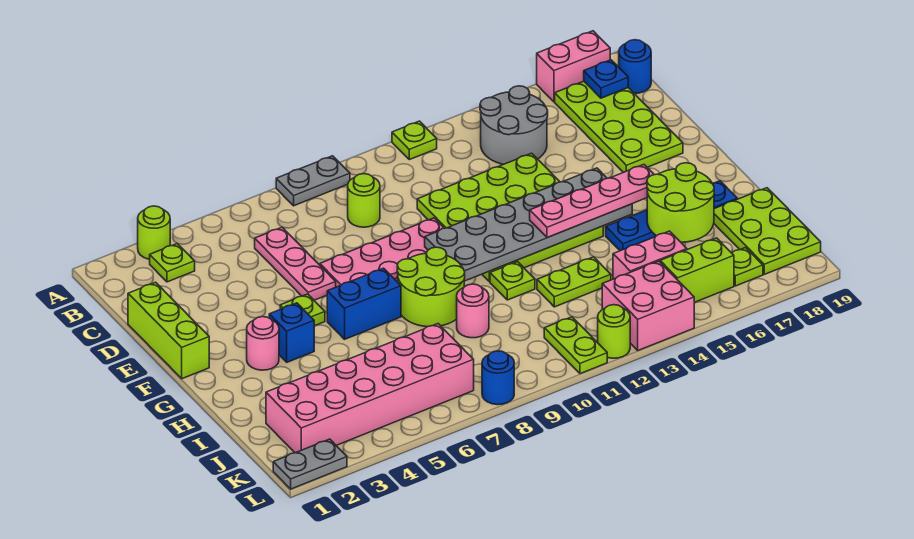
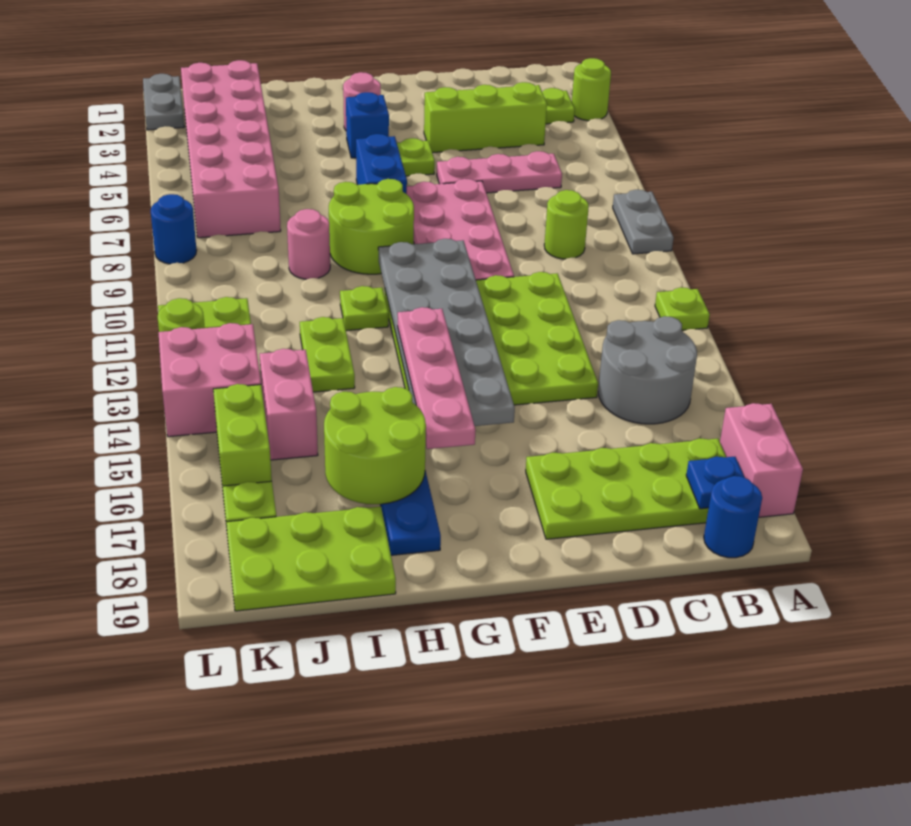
lime brick D1:F1 level 1 -> lime brick C4:E4 level 1

